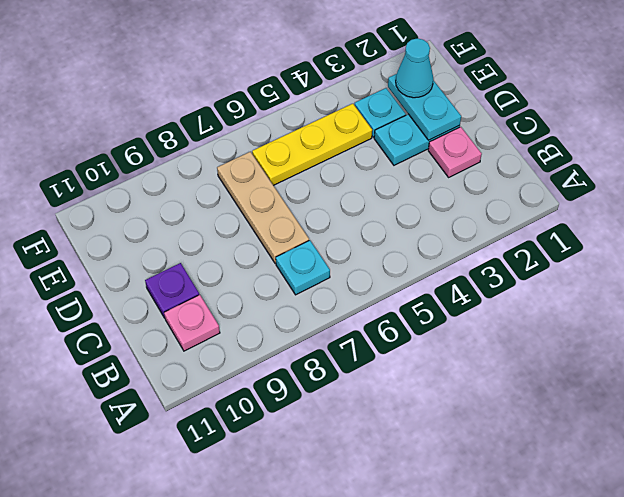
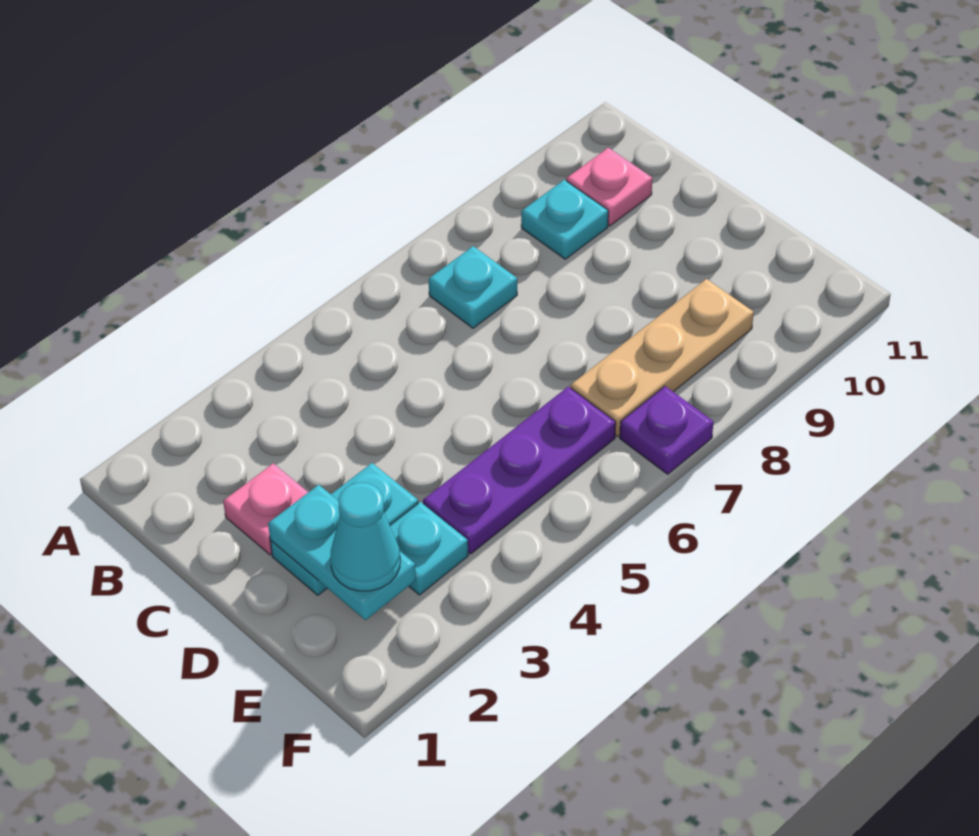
none -> cyan plate B9 level 1
tan plate C7:E7 level 1 -> tan plate E7:E9 level 1
purple plate C10 level 1 -> purple plate F7 level 1
yellow plate E4:E6 level 1 -> purple plate E4:E6 level 1

